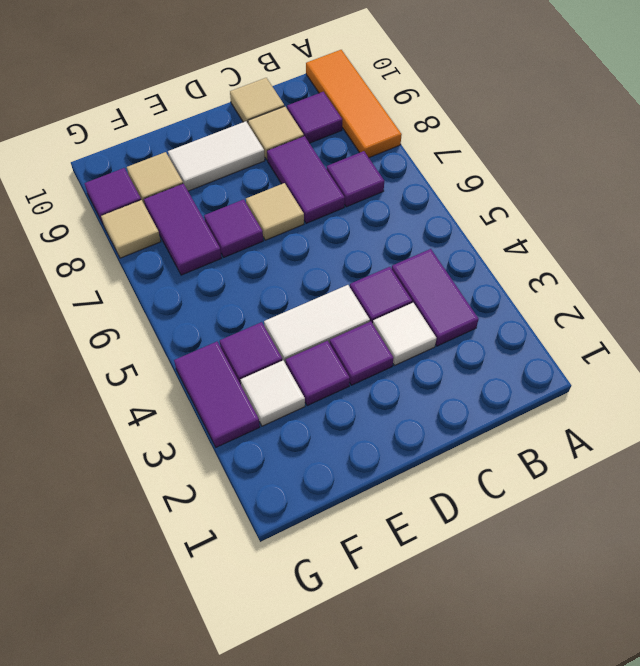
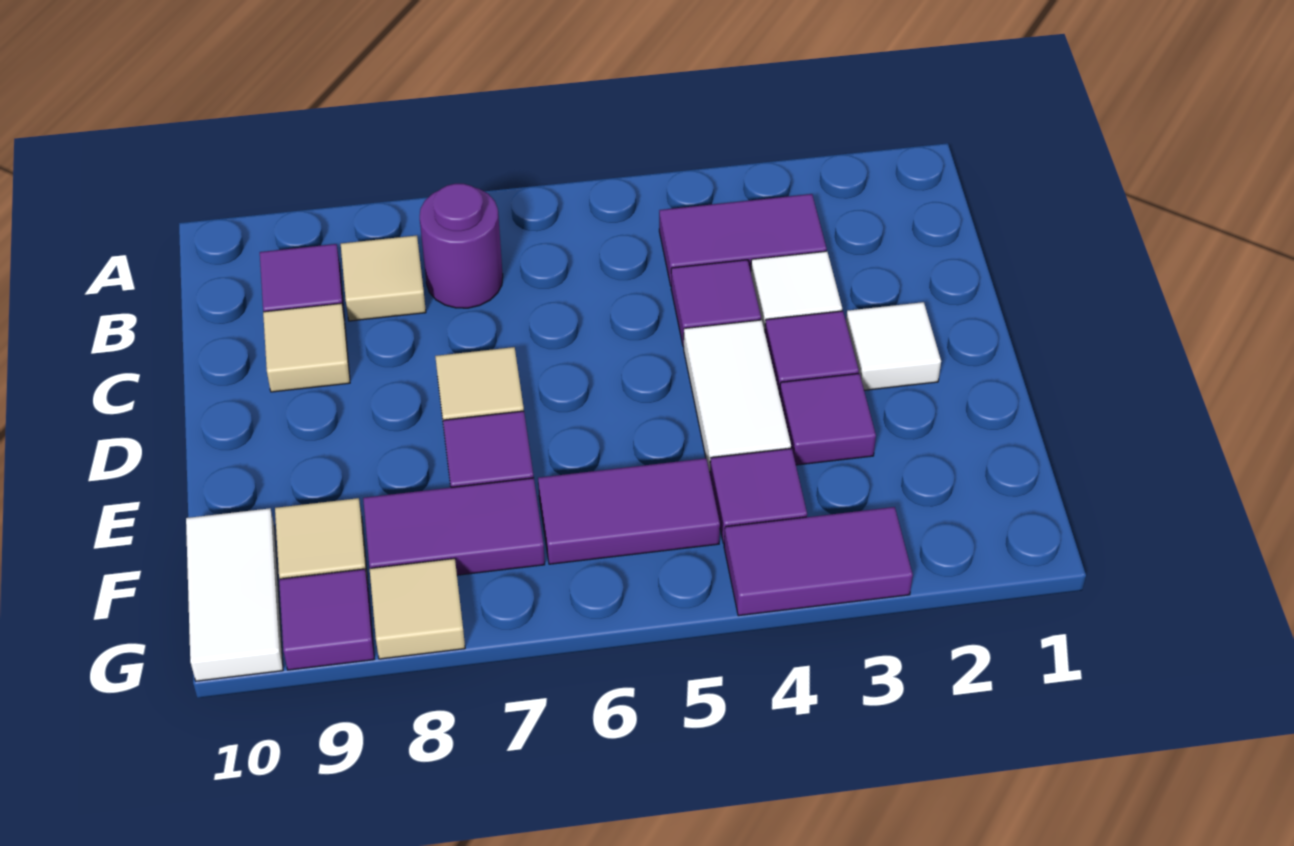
orange tile A8:A10 level 1 -> none
purple tile B7 level 1 -> purple round brick B7 level 1
purple tile C7:C8 level 1 -> purple tile F5:F6 level 1
tan tile C10 level 1 -> tan tile B8 level 1
white tile D9:E9 level 1 -> white tile F10:G10 level 1
white tile F3 level 1 -> white tile D2 level 1

